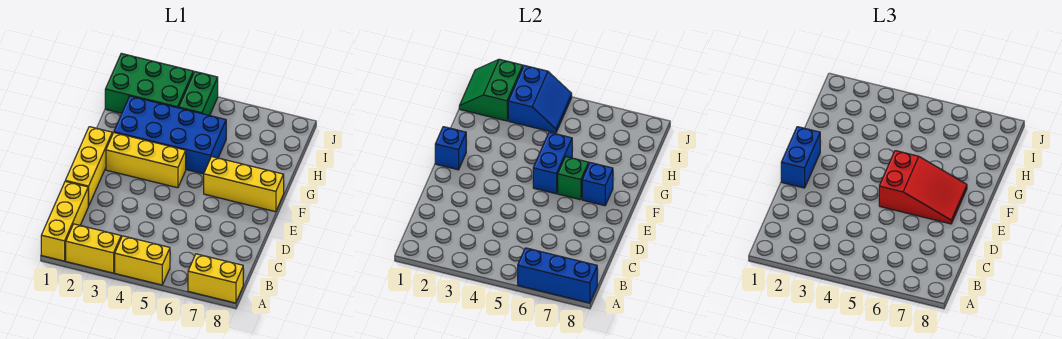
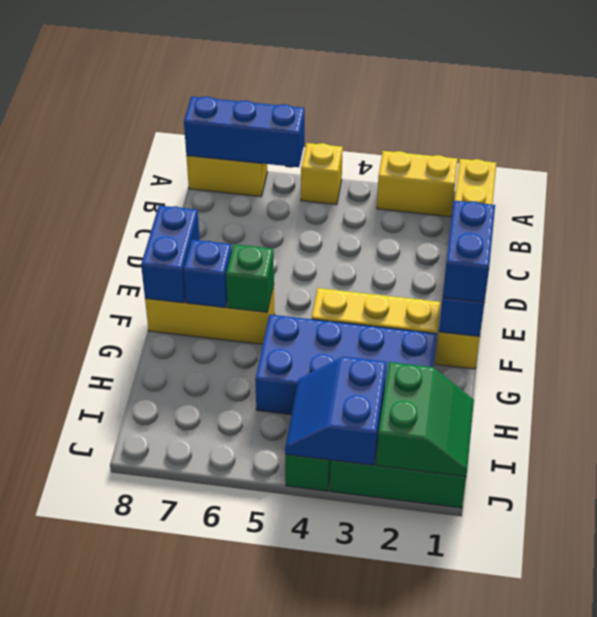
yellow brick A4:A5 level 1 -> yellow brick A5 level 1
red slope E5:F7 level 3 top 5 -> none
blue brick F5:G5 level 2 -> blue brick E8:F8 level 2

